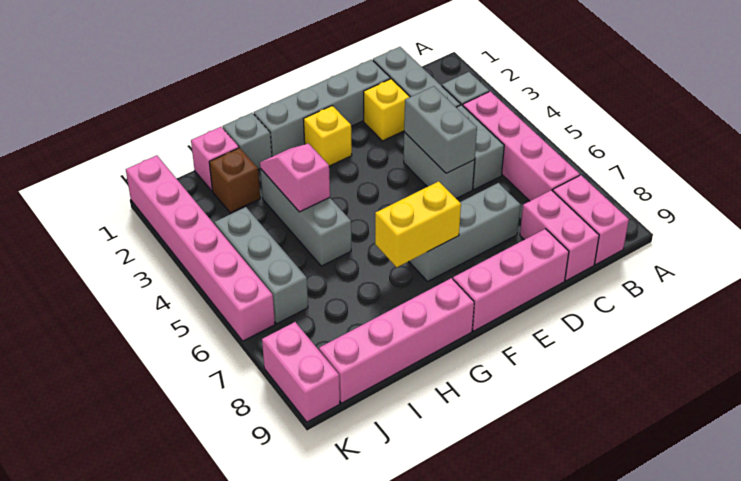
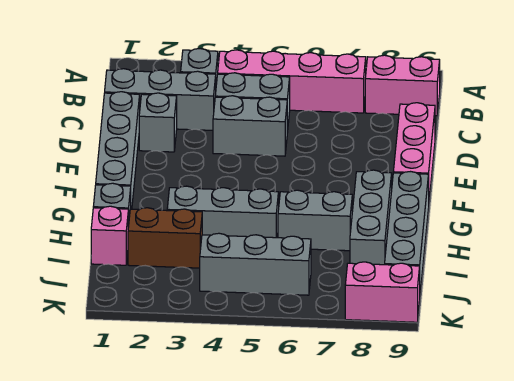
pink brick C8:C9 level 1 -> none
yellow brick D2 level 1 -> grey brick D2 level 1
grey brick D4:D5 level 2 -> grey brick H6:H7 level 1
grey brick D7:F7 level 1 -> grey brick G8:I8 level 1
yellow brick F2 level 1 -> none
yellow brick F7:G7 level 2 -> none
pink brick G9:J9 level 1 -> grey brick G9:J9 level 1
pink slope H3:H4 level 2 top 4 -> none
brown brick I2 level 1 -> brown brick I2:I3 level 1
pink brick K1:K6 level 1 -> none

